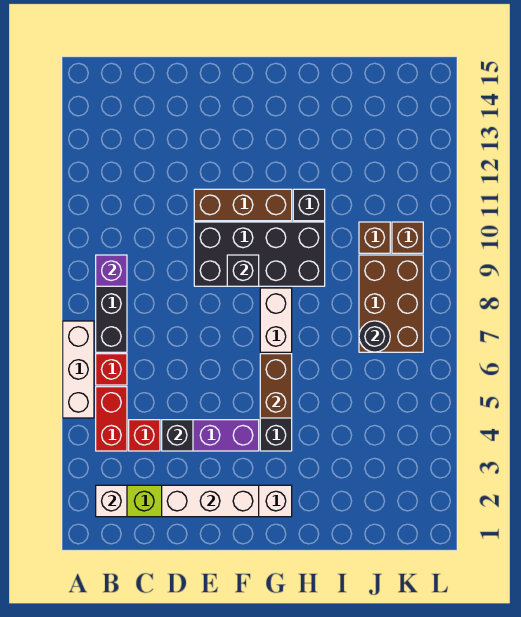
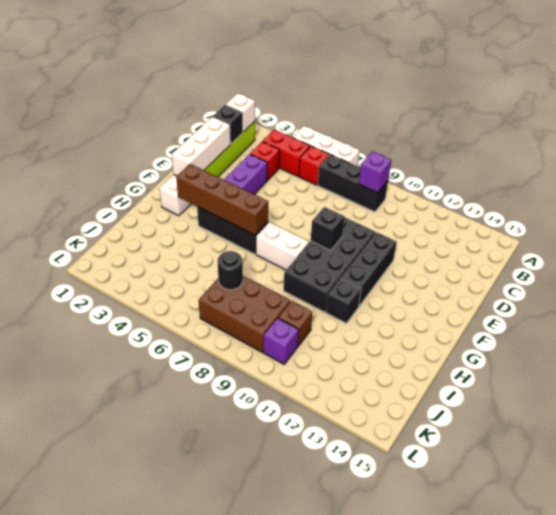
black brick D4 level 2 -> black brick C2 level 2
brown brick E11:G11 level 1 -> black brick E11:G11 level 1
brown brick G5:G6 level 2 -> brown brick G3:G6 level 2
brown brick K10 level 1 -> purple brick K10 level 1

